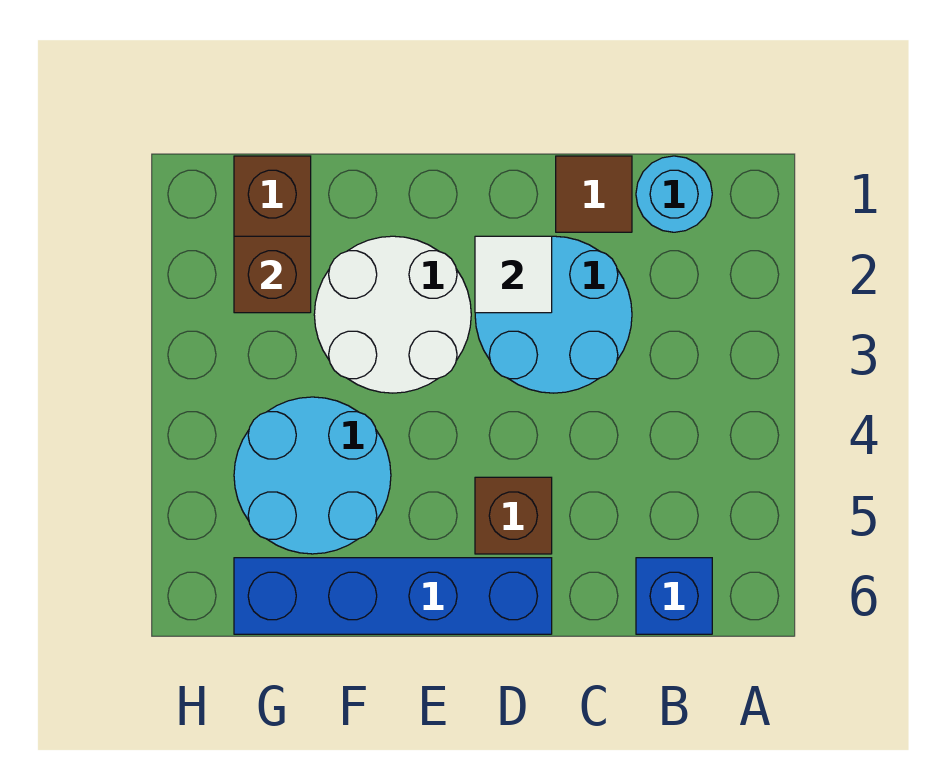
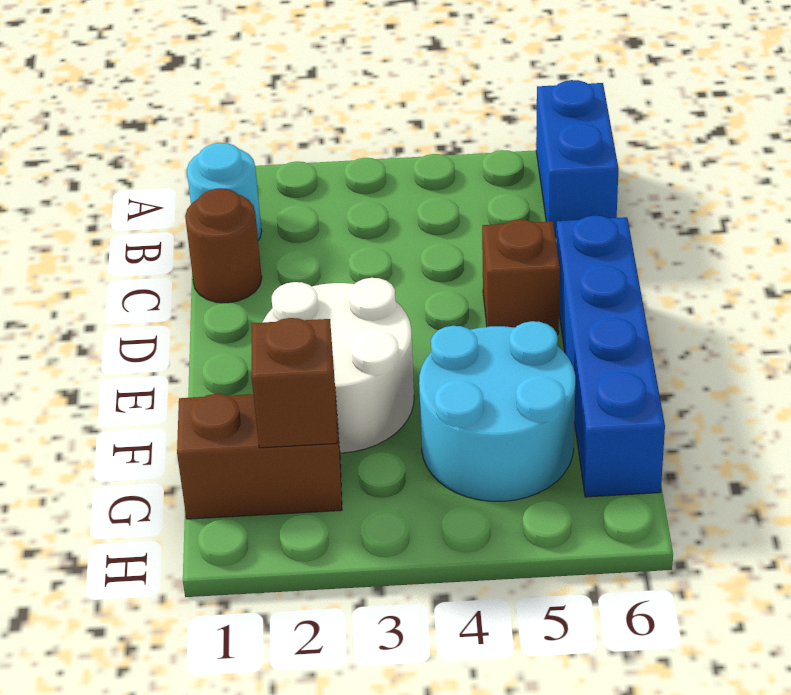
blue brick B6 level 1 -> blue brick A6:B6 level 1
brown tile C1 level 1 -> brown round brick C1 level 1
cyan round brick C2:D3 level 1 -> none
white tile D2 level 2 -> none

